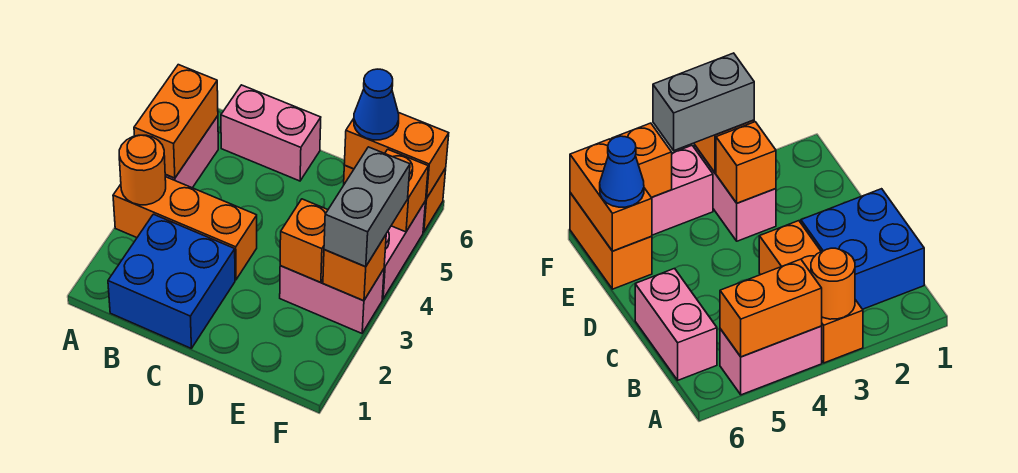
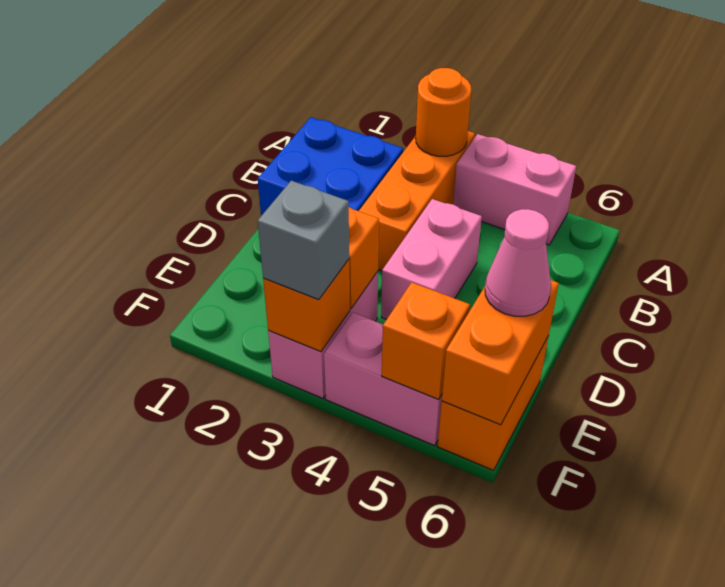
orange brick A4:A5 level 2 -> none
pink brick B6:C6 level 1 -> pink brick C4:D4 level 1
blue cone E6 level 3 -> pink cone E6 level 3
grey brick F3:F4 level 3 -> grey brick F3 level 3

